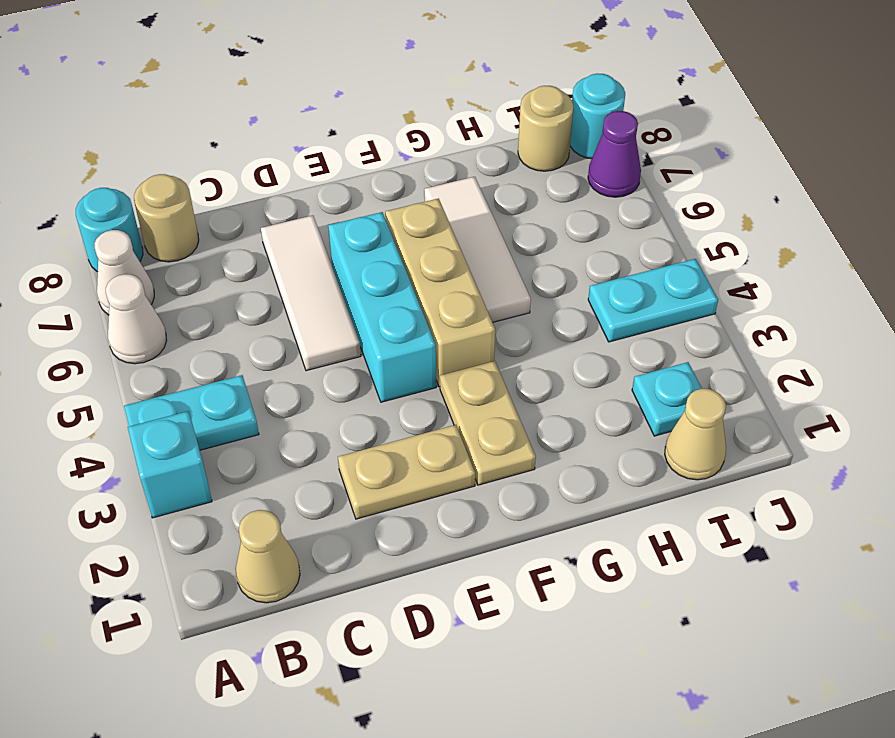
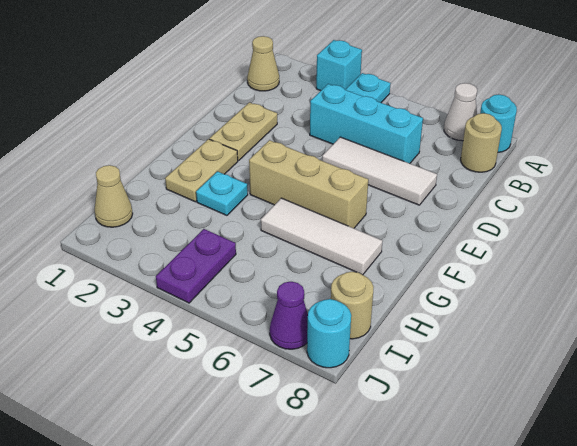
white cone A6 level 1 -> none
cyan brick E4:E6 level 1 -> cyan brick C4:C6 level 1
tan plate F2:F3 level 1 -> tan plate F2:G2 level 1
cyan plate I2 level 1 -> cyan plate G3 level 1
cyan plate I4:J4 level 1 -> purple plate I4:J4 level 1

